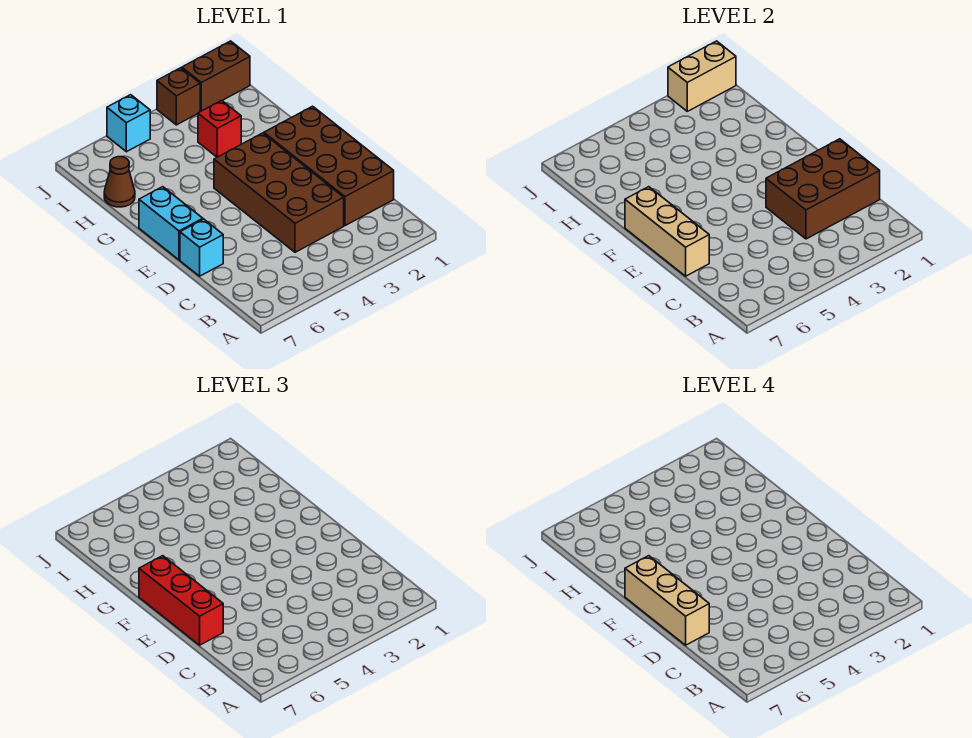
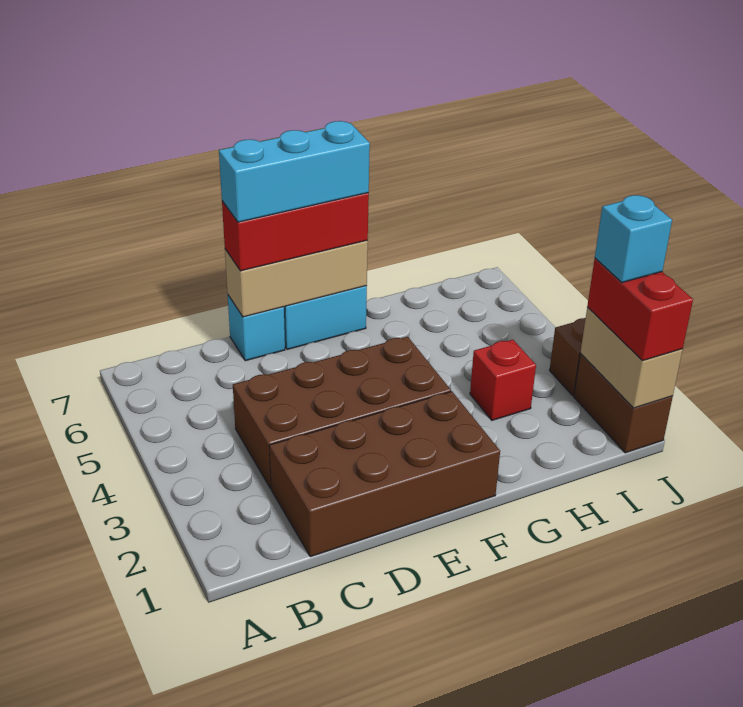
brown brick C1:D3 level 2 -> none
tan brick D7:F7 level 4 -> cyan brick D7:F7 level 4
brown cone H7 level 1 -> none
none -> red brick J1:J2 level 3
cyan brick J5 level 1 -> cyan brick J2 level 4

